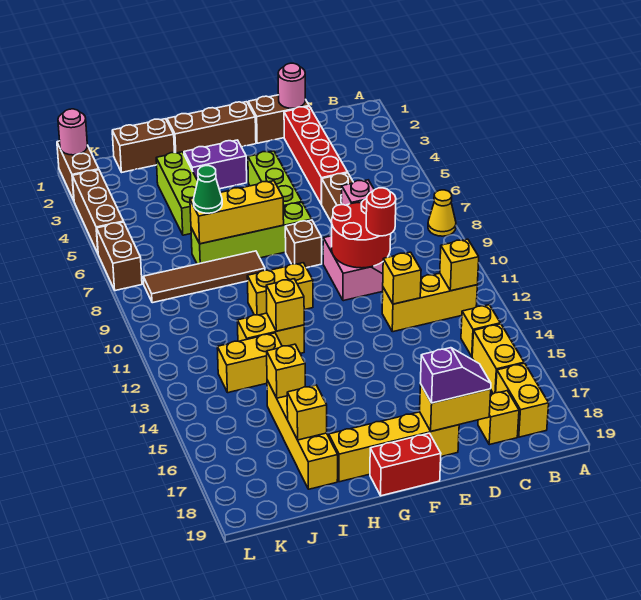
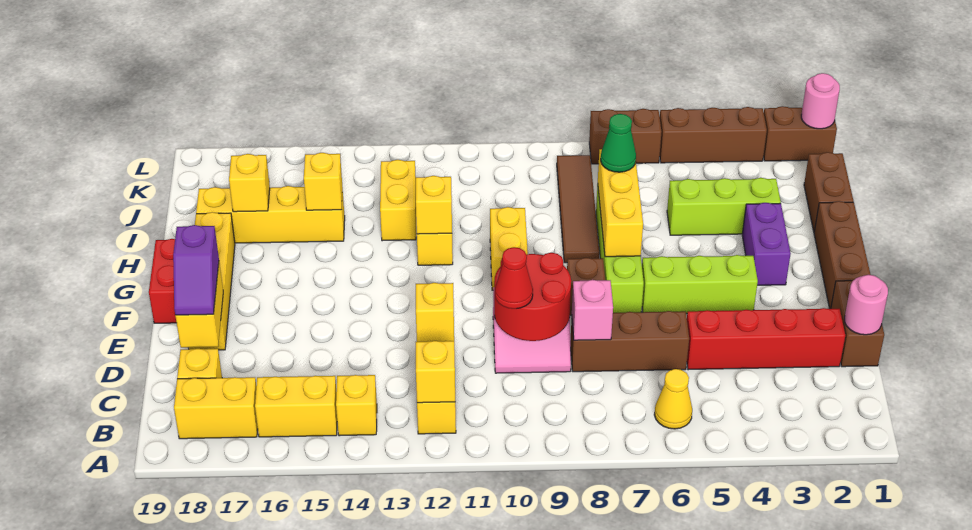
yellow cone A8 level 1 -> yellow cone B6 level 1
red round brick D10 level 3 -> red cone D10 level 3

